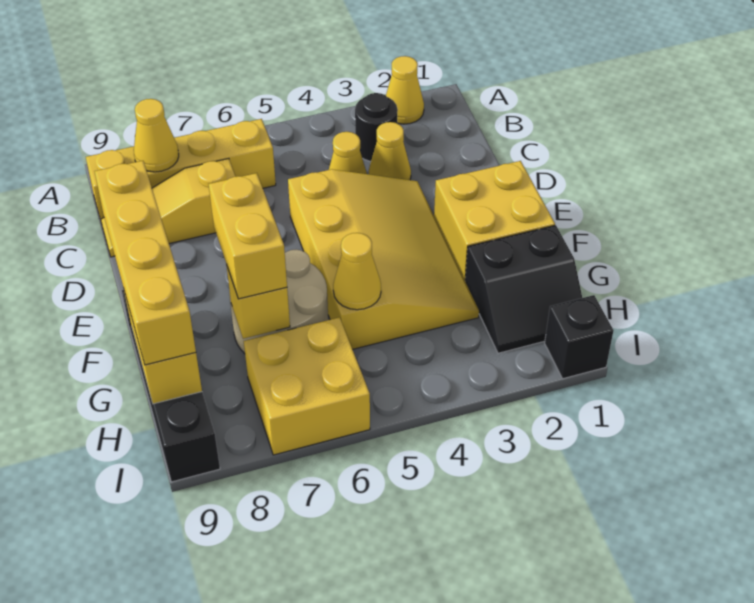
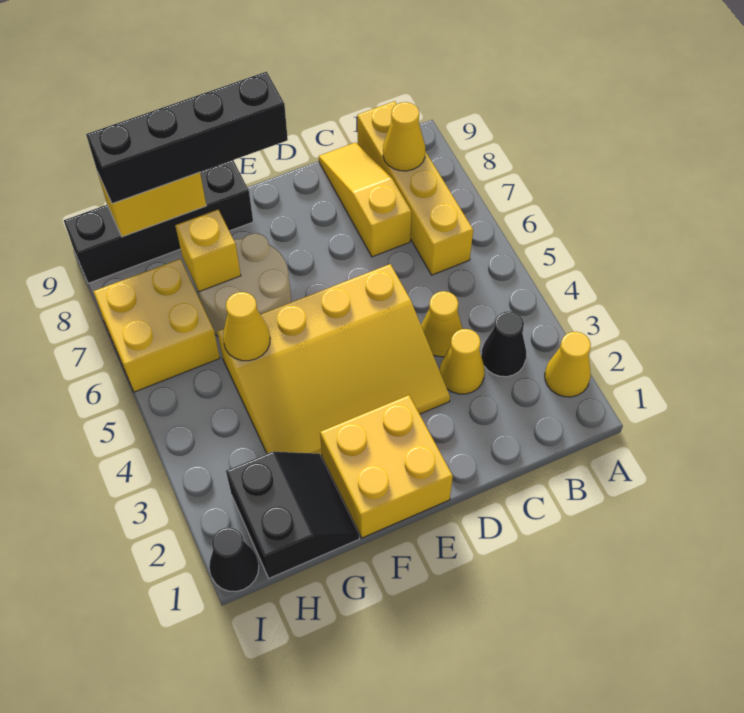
black round brick B3 level 1 -> black cone B3 level 1
yellow brick E9:H9 level 3 -> black brick E9:H9 level 3
yellow brick F7:G7 level 3 -> none
black slope G1:H2 level 1 top G -> black slope G1:H2 level 1 top H
black brick I1 level 1 -> black cone I1 level 1

